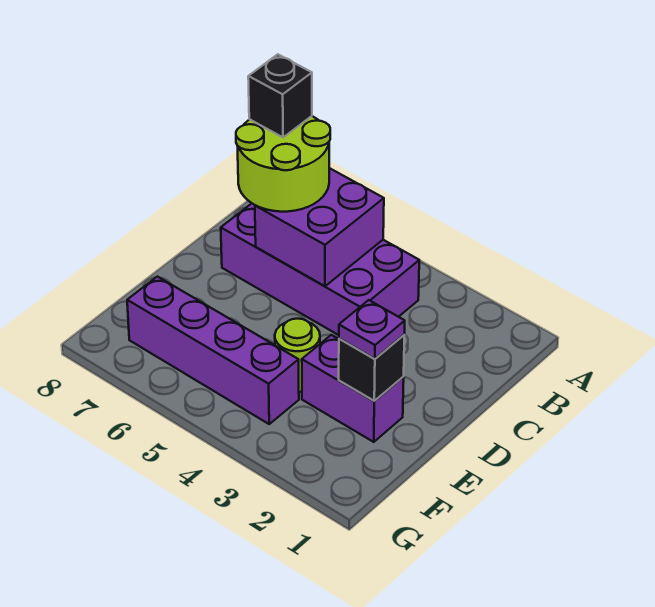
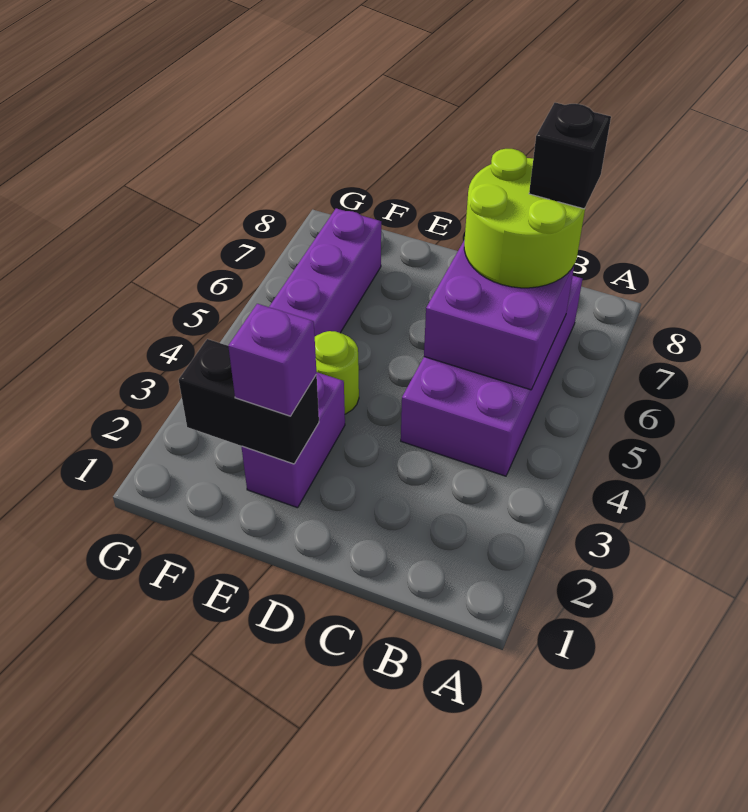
black brick E2 level 2 -> black brick E2:F2 level 2
purple plate E2 level 3 -> purple brick E2 level 3

